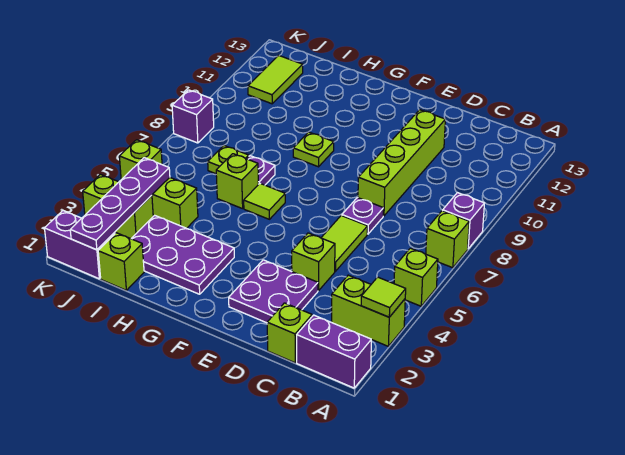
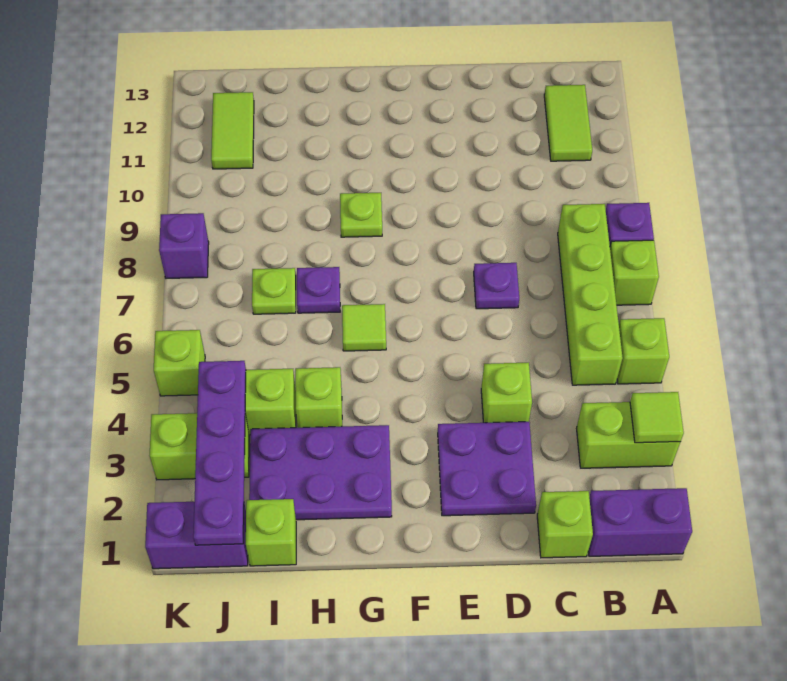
lime tile D5:D6 level 1 -> lime tile B11:B12 level 1
lime brick D8:D11 level 1 -> lime brick B5:B8 level 1
lime brick H6 level 1 -> lime brick H4 level 1

